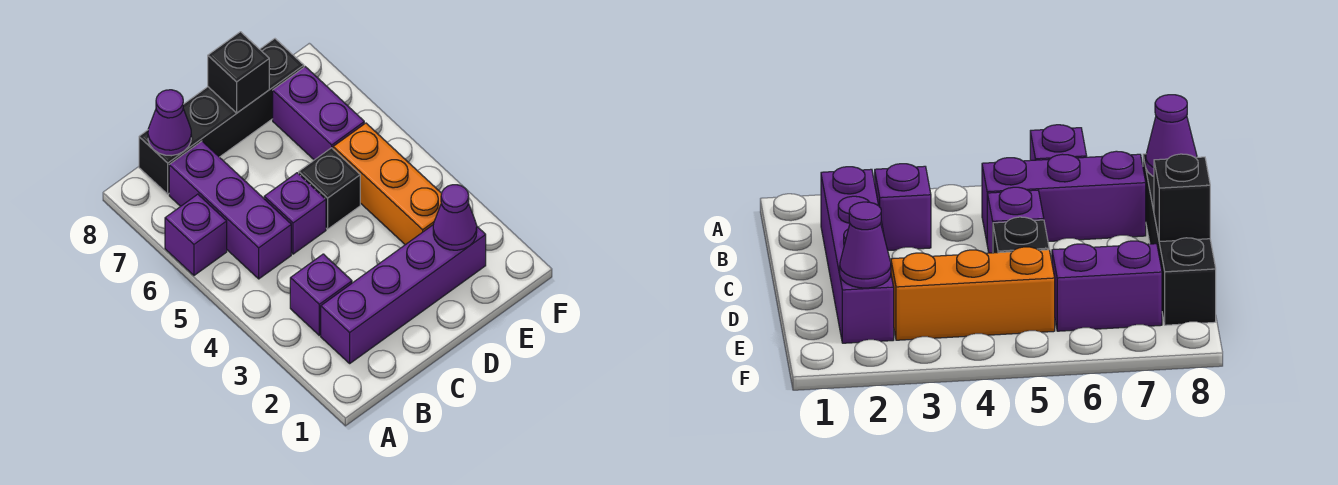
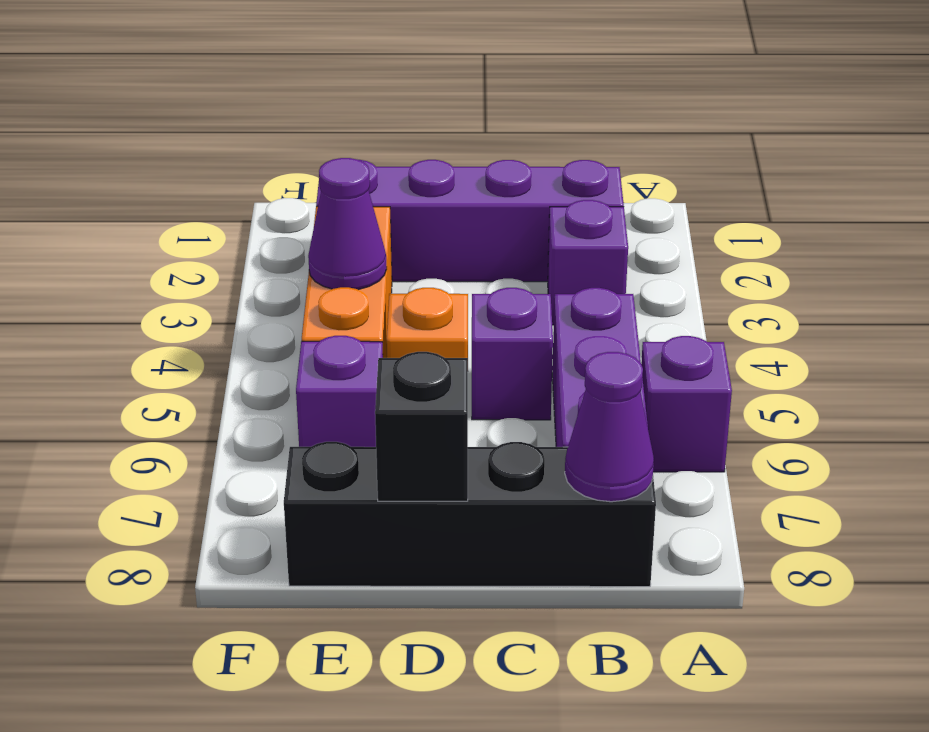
black brick D5 level 1 -> orange brick D5 level 1
purple cone E2 level 2 -> purple cone E4 level 2
purple brick E6:E7 level 1 -> purple brick E6 level 1

